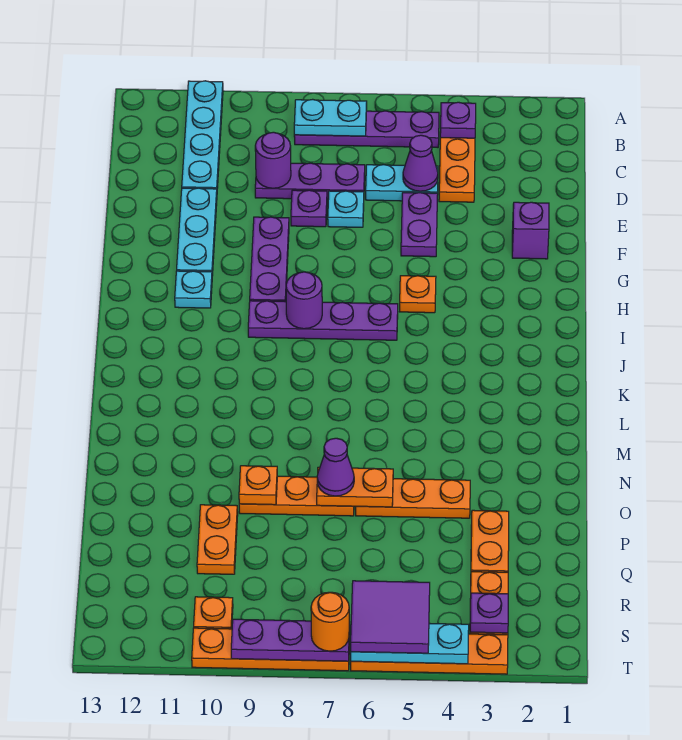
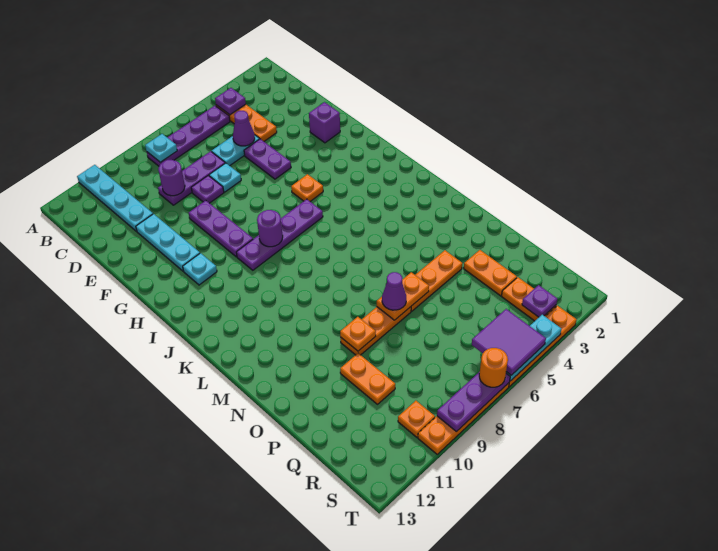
cyan plate B7:B8 level 2 -> cyan plate B8 level 2

